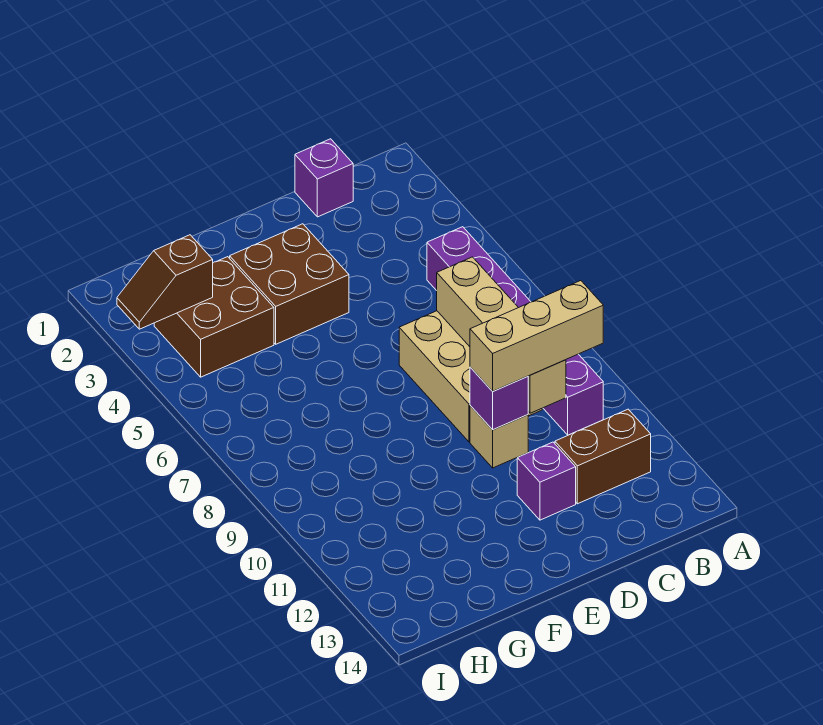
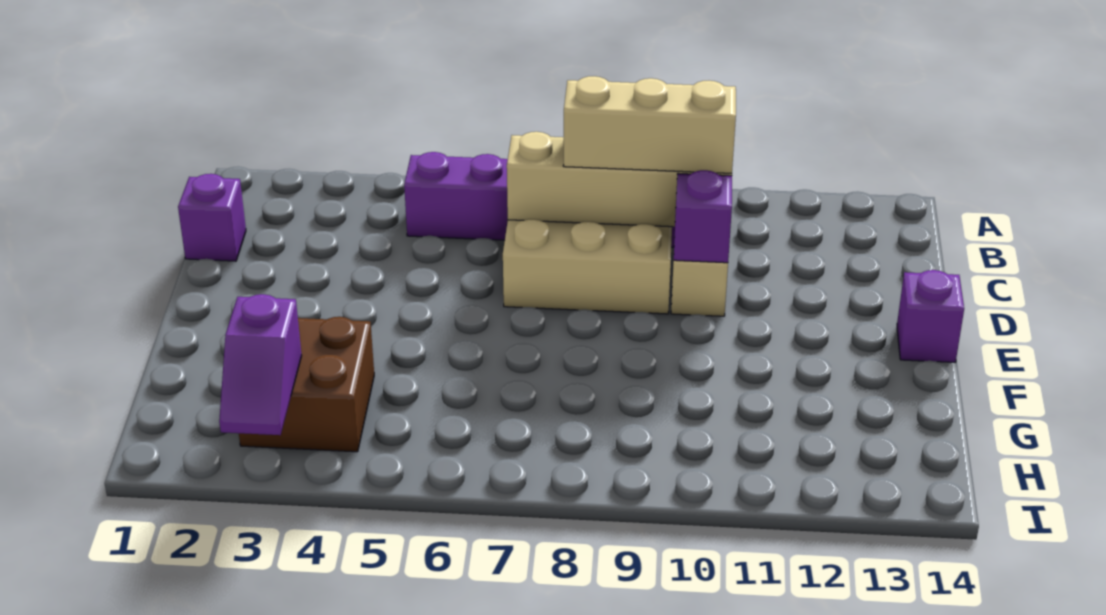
tan brick B10:D10 level 3 -> tan brick C8:C10 level 3
brown brick B12:C12 level 1 -> none
purple brick D12 level 1 -> purple brick E14 level 1
brown brick E3:F4 level 1 -> none
brown slope H3:I3 level 2 top H -> purple slope H3:I3 level 2 top H

